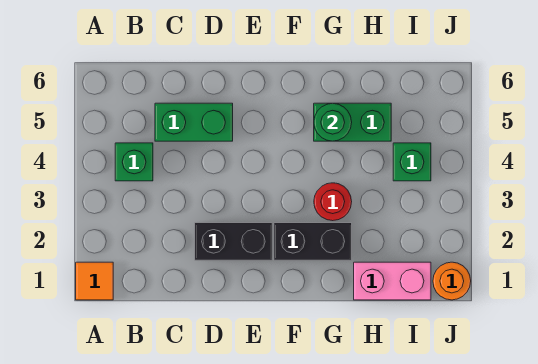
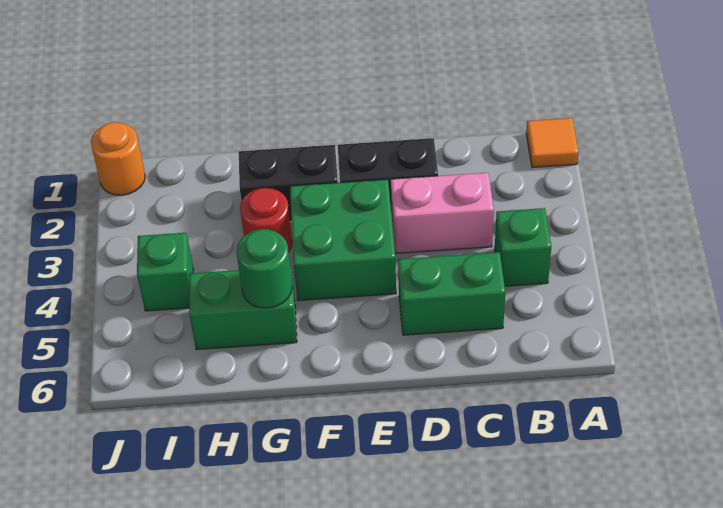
none -> green brick E3:F4 level 1
pink brick H1:I1 level 1 -> pink brick C3:D3 level 1

